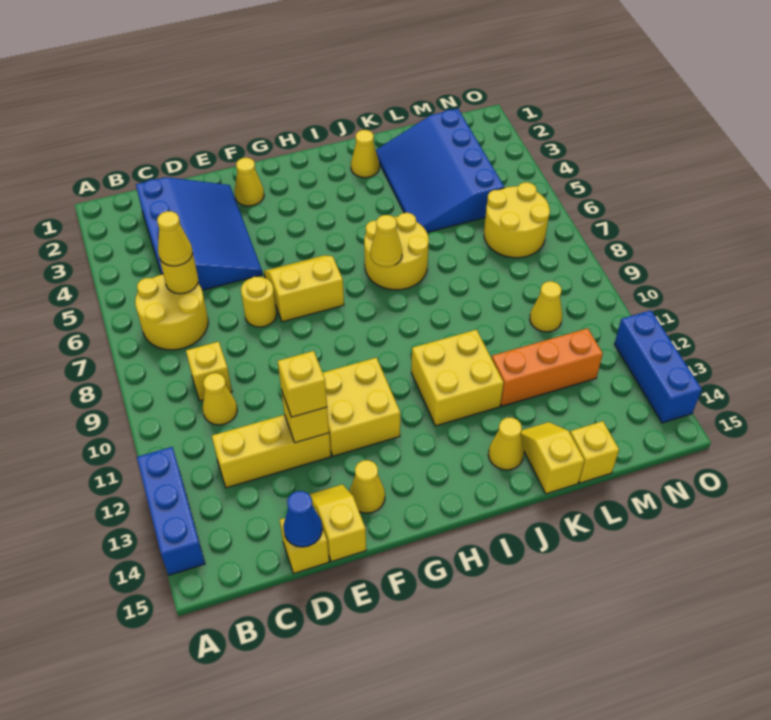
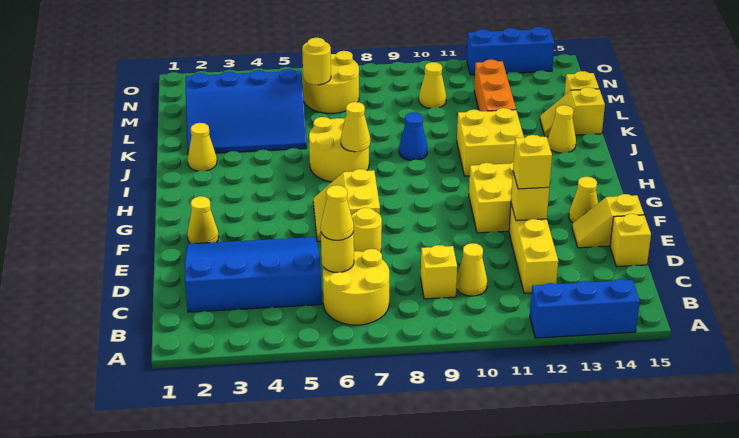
blue cone D15 level 2 -> blue cone J9 level 1
none -> yellow round brick M6 level 2

